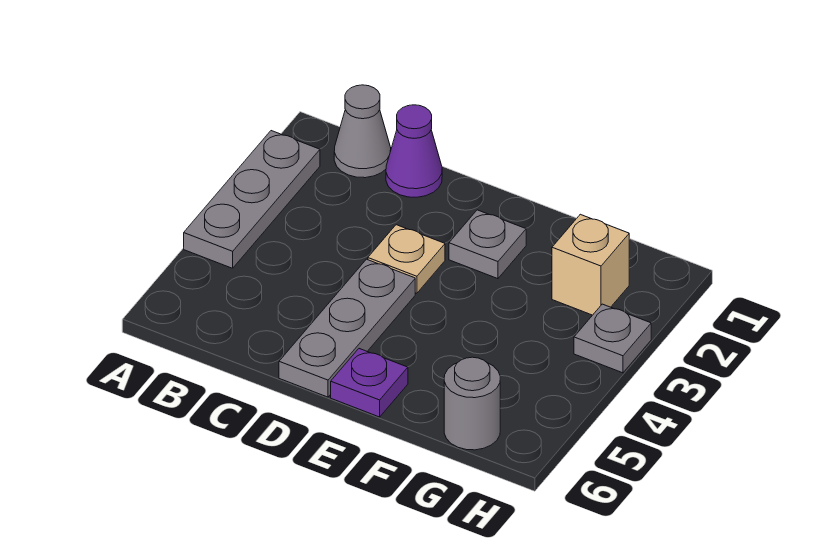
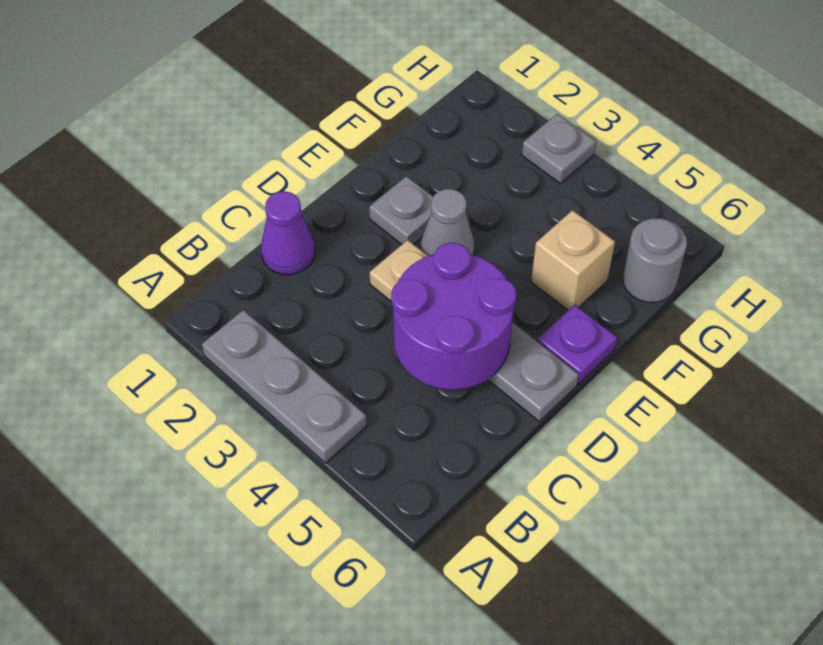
grey cone B1 level 1 -> grey cone E3 level 1
none -> purple round brick C4:D5 level 2
tan brick G2 level 1 -> tan brick F5 level 1

